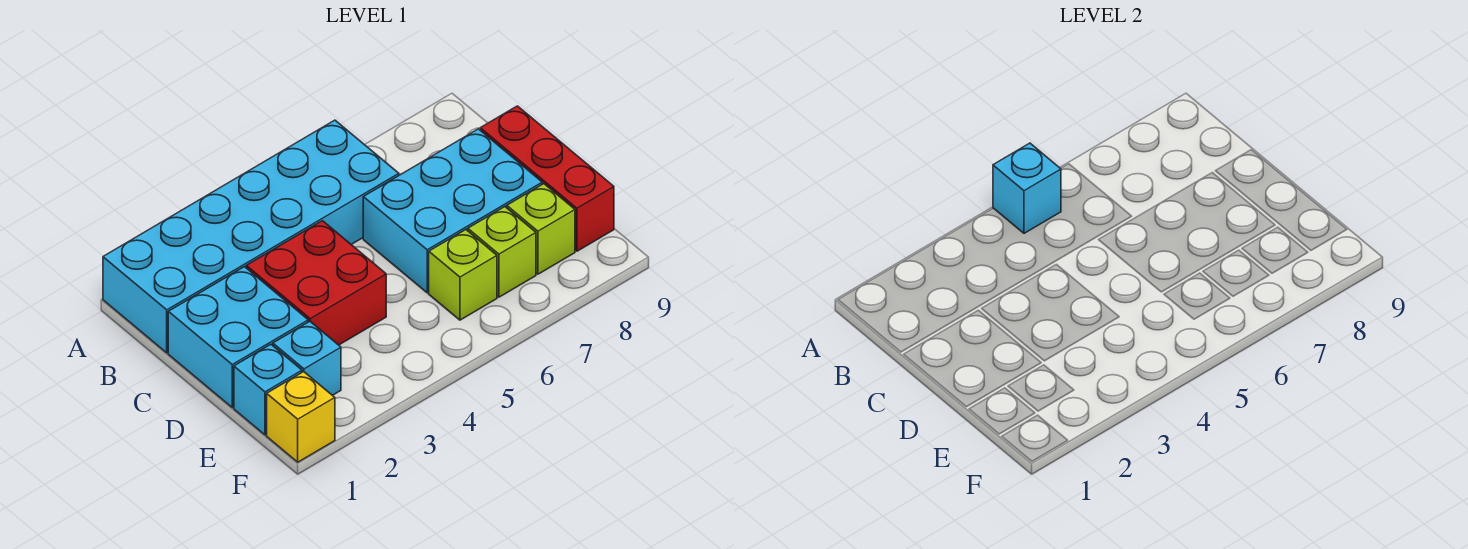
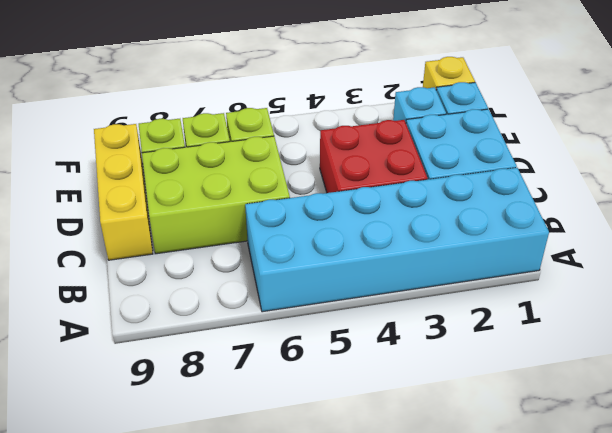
cyan brick A5 level 2 -> none
cyan brick C6:D8 level 1 -> lime brick C6:D8 level 1
red brick C9:E9 level 1 -> yellow brick C9:E9 level 1

